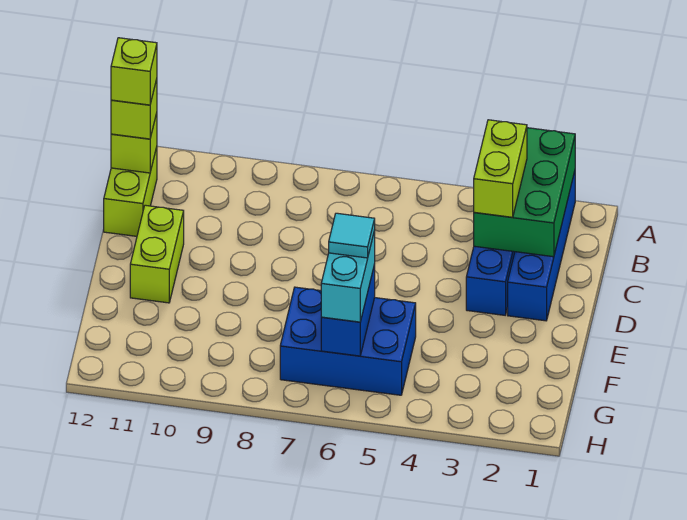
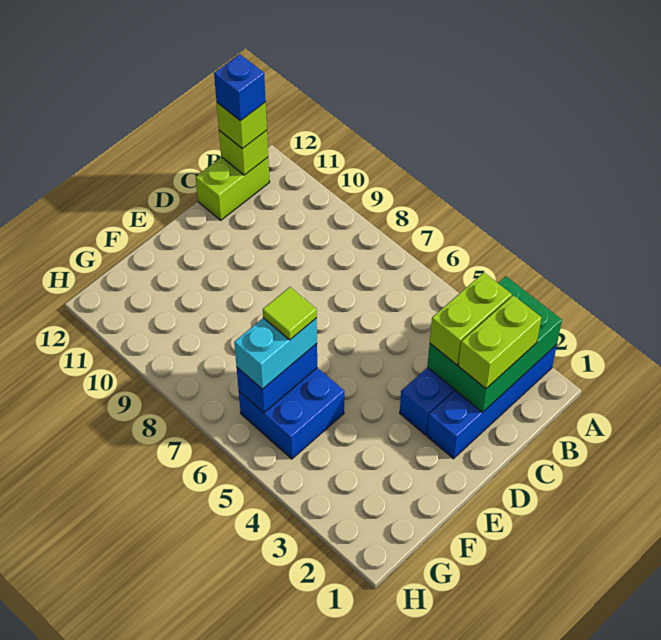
lime brick B12 level 4 -> blue brick B12 level 4
lime brick D11:E11 level 1 -> lime brick B2:C2 level 3
blue brick F5:G7 level 1 -> blue brick F5:G6 level 1
cyan tile F6 level 4 -> lime tile F6 level 4

